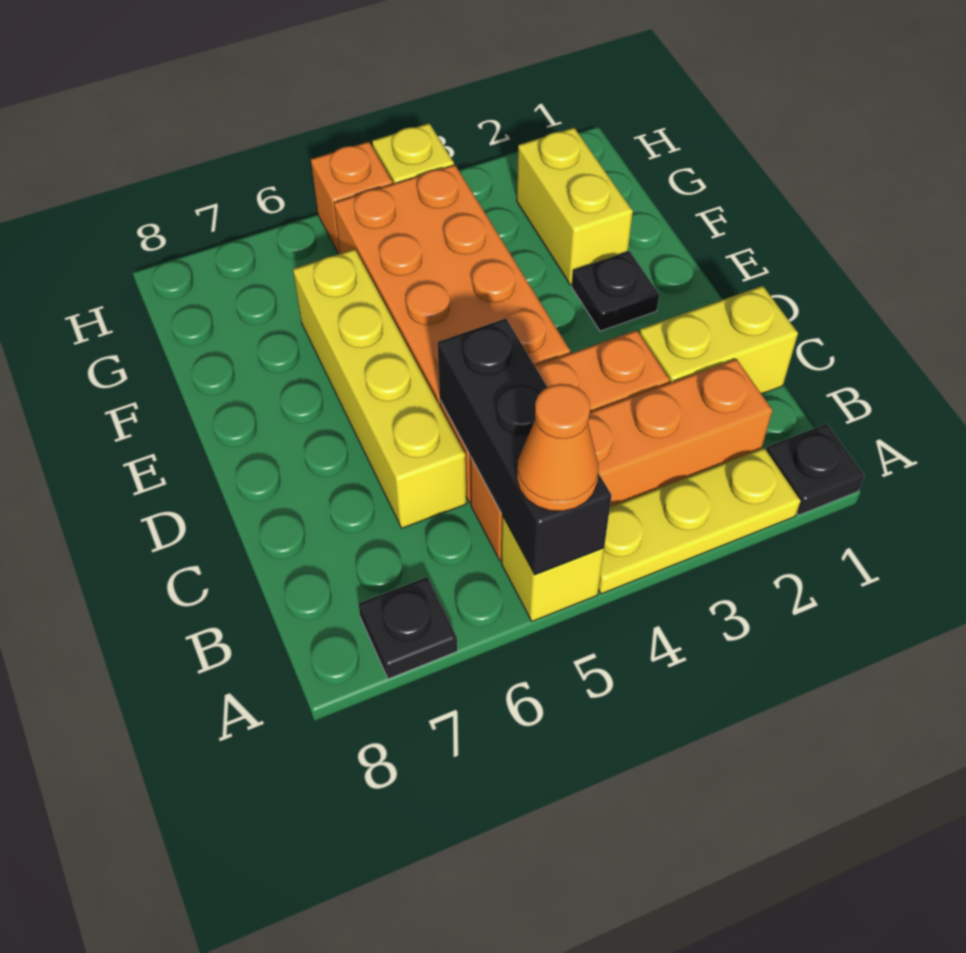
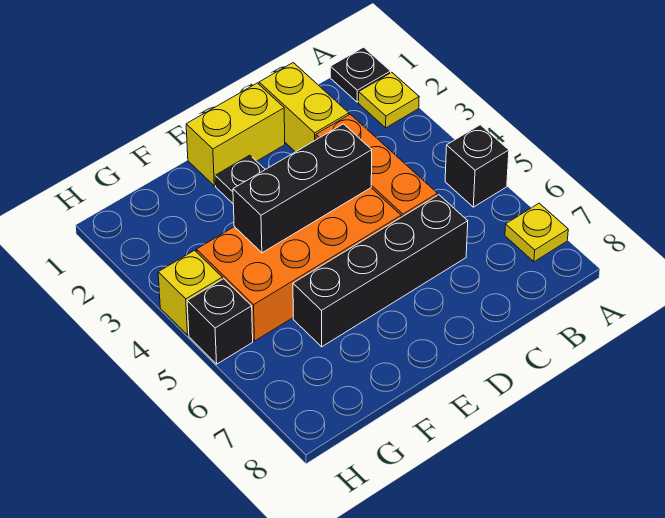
yellow plate A2:A4 level 1 -> yellow plate A2 level 1
yellow brick A5 level 1 -> black brick A5 level 1
black brick A5:C5 level 2 -> black brick D4:F4 level 2
orange cone A5 level 3 -> none
black plate A7 level 1 -> yellow plate A7 level 1
orange brick B2:B5 level 1 -> none
yellow brick C6:F6 level 1 -> black brick C6:F6 level 1
yellow brick F2:G2 level 1 -> yellow brick D1:E1 level 1
orange brick H5 level 1 -> black brick H5 level 1

